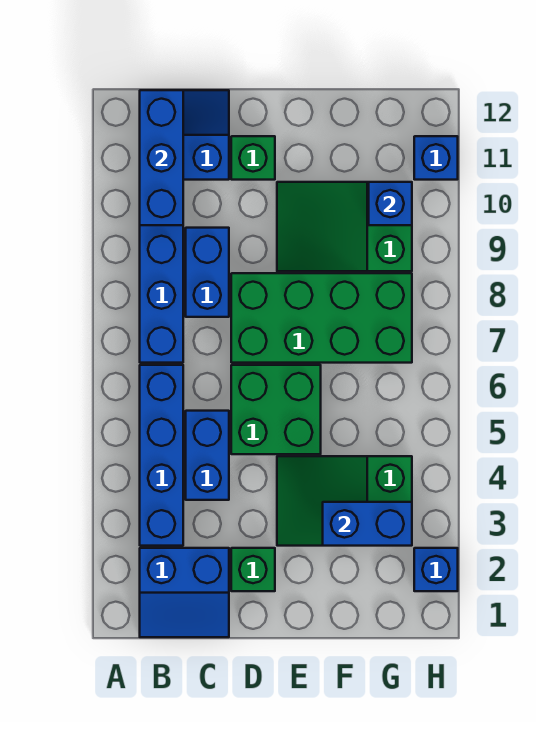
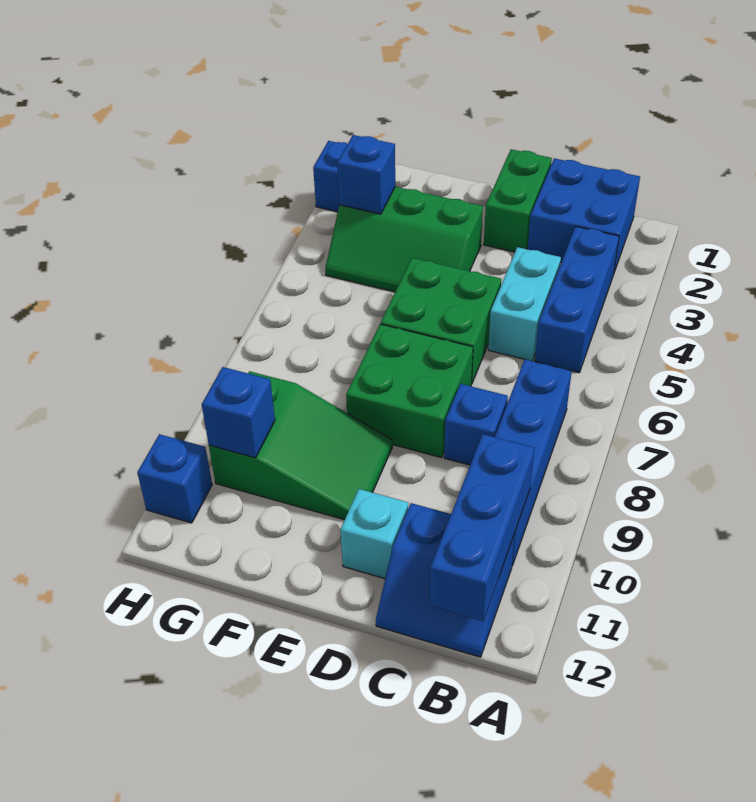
blue slope B1:C2 level 1 top 2 -> blue brick B1:C2 level 1
blue brick B3:B6 level 1 -> blue brick B3:B5 level 1
blue brick C4:C5 level 1 -> cyan brick C4:C5 level 1
blue brick C8:C9 level 1 -> blue brick C8 level 1
green brick D2 level 1 -> green brick D1:D2 level 1
green brick D7:G8 level 1 -> green brick D7:E8 level 1
green brick D11 level 1 -> cyan brick D11 level 1
green slope E3:G4 level 1 top G -> green slope E3:G4 level 1 top 3
blue brick F3:G3 level 2 -> blue brick G3 level 2

